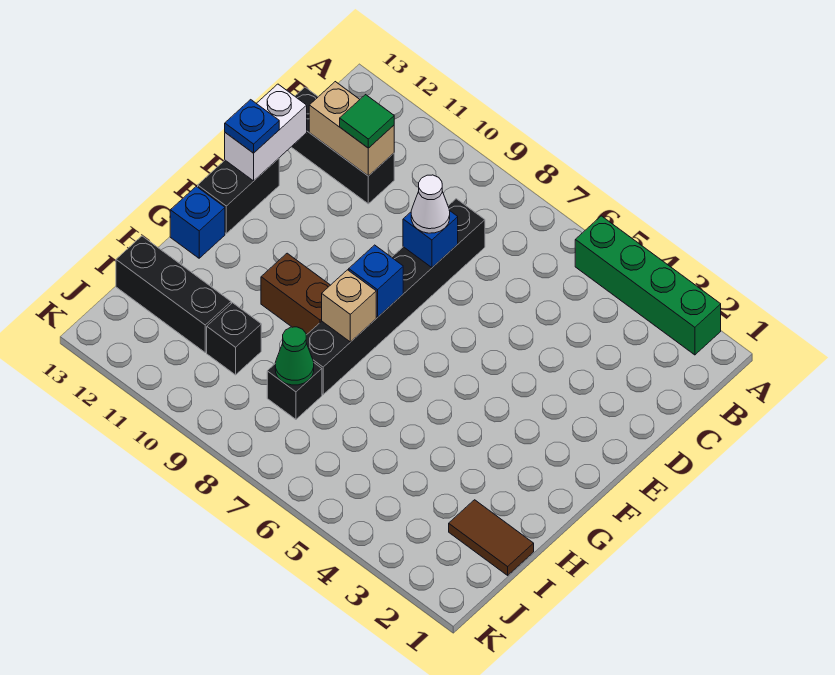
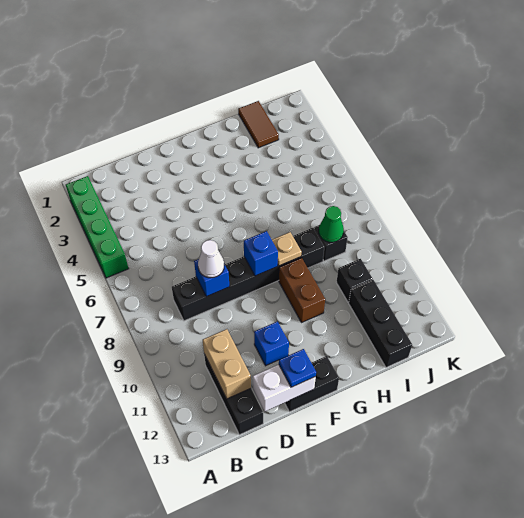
green tile C11 level 3 -> none
tan brick G8 level 2 -> tan plate G8 level 2
blue brick G13 level 1 -> blue brick E11 level 1

